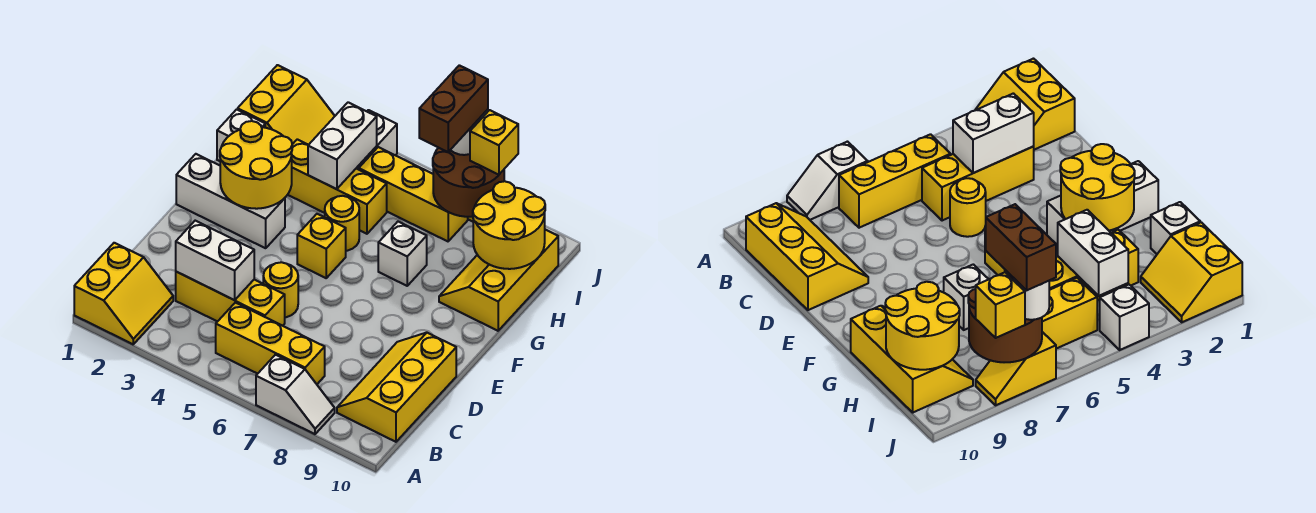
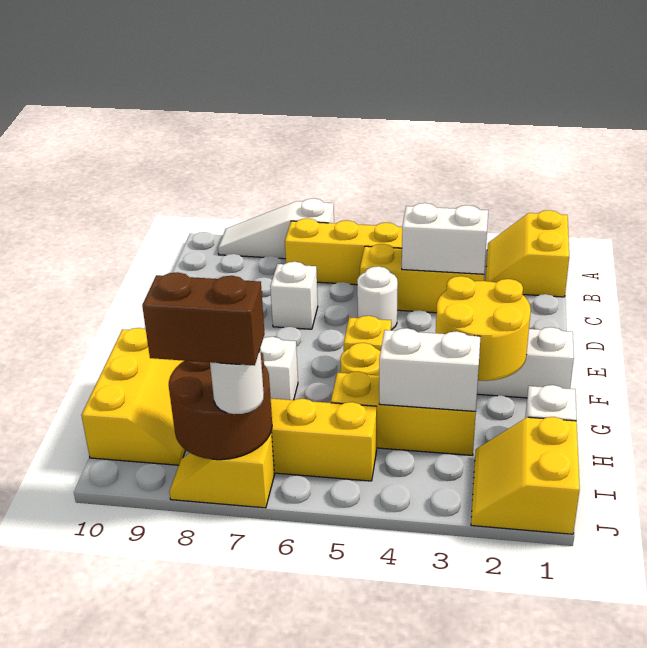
white slope A7:A8 level 1 top 7 -> white slope A7:A9 level 1 top 7
yellow slope B9:D10 level 1 top 10 -> none
yellow round brick D5 level 1 -> white round brick D5 level 1
white brick H4:I4 level 2 -> white brick H3:H4 level 2
yellow round brick H9:I10 level 2 -> none
brown brick I7:J7 level 4 -> brown brick J7:J8 level 4
white brick J4 level 1 -> white brick D7 level 1
yellow brick J8 level 3 -> none

